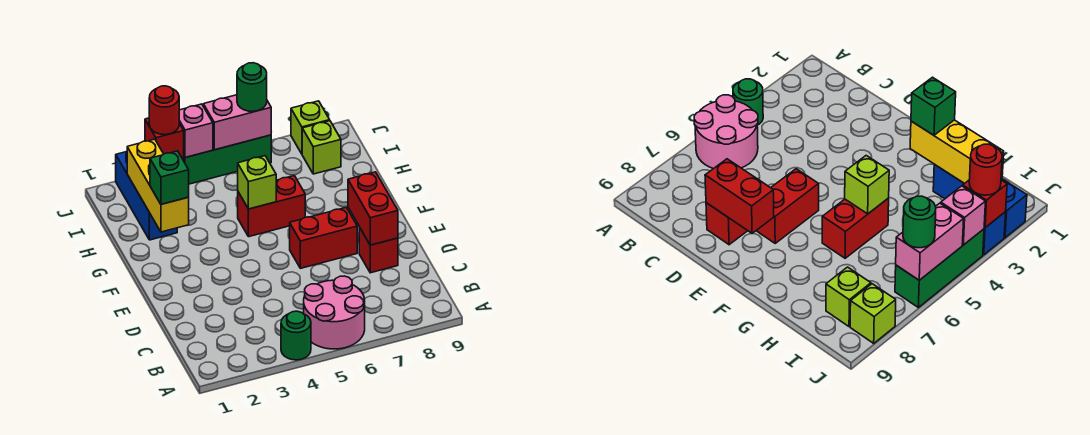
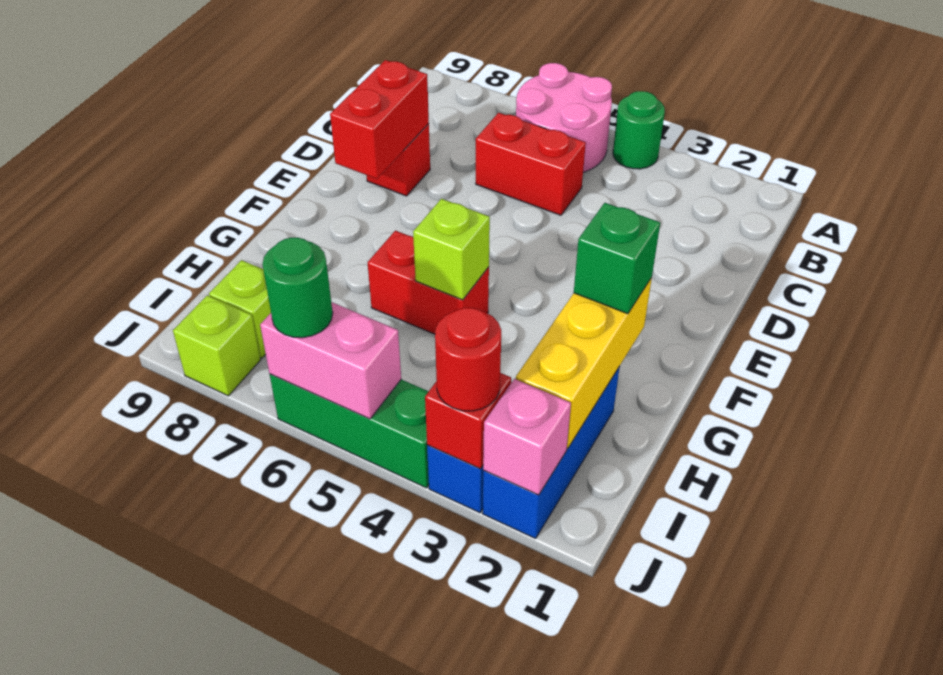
red brick E6:E7 level 1 -> red brick C5:C6 level 1
pink brick J4 level 2 -> pink brick J2 level 2

